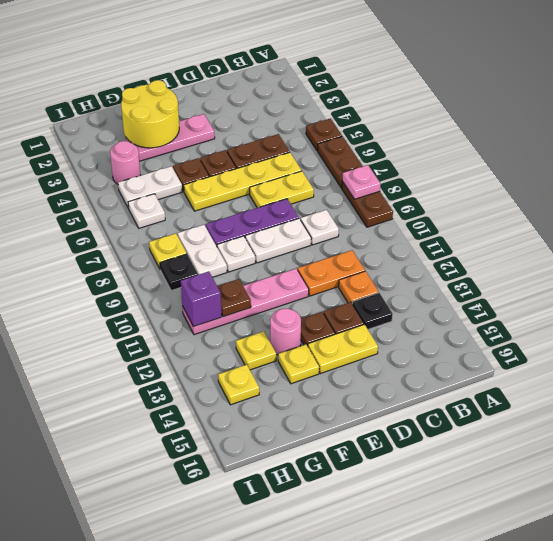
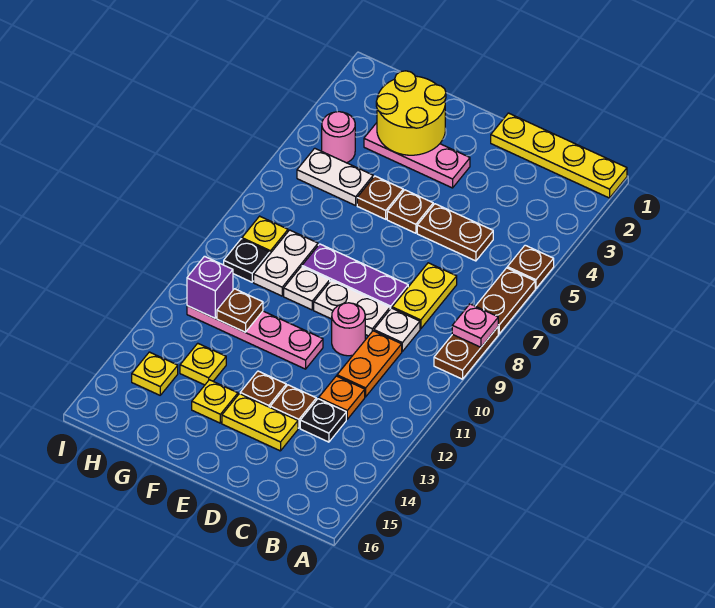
yellow plate C6:F6 level 1 -> yellow plate A1:D1 level 1
yellow plate C7:D7 level 1 -> yellow plate C7:C8 level 1
orange plate C11:D11 level 1 -> orange plate C10:C11 level 1
pink round brick F13 level 1 -> pink round brick D10 level 1
white plate H6 level 1 -> none

